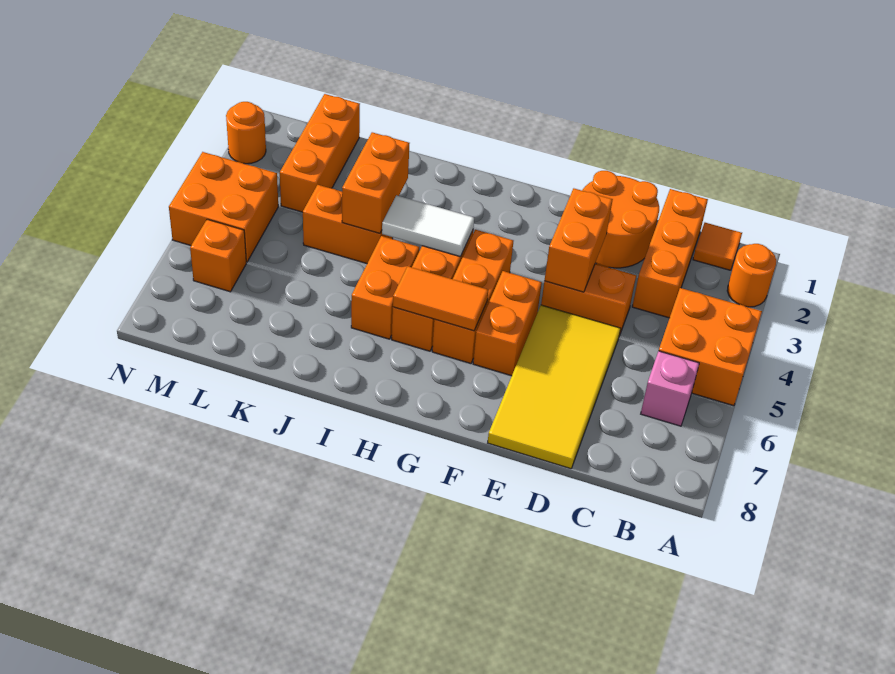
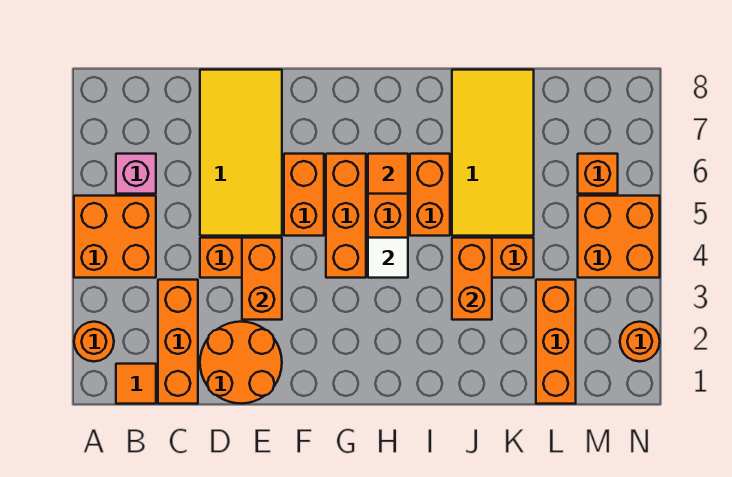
orange tile G6:H6 level 2 -> orange tile H6 level 2
white tile H4:I4 level 2 -> white tile H4 level 2
none -> yellow tile J5:K8 level 1

